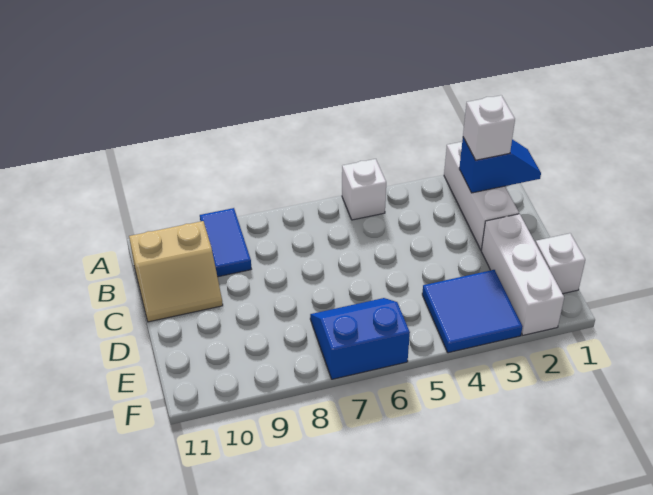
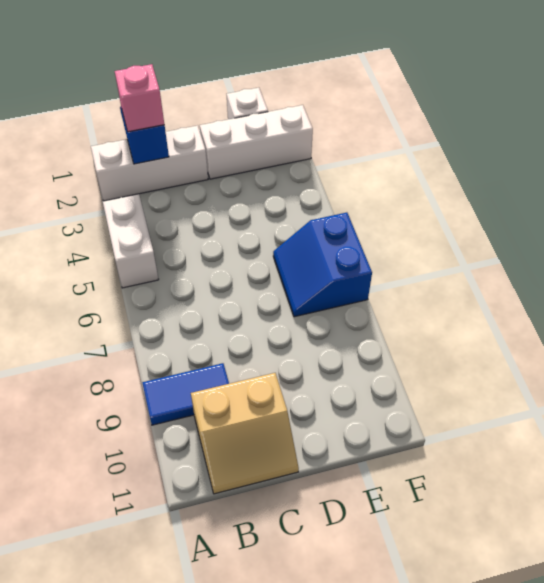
white brick A5 level 1 -> white brick A4:A5 level 1
white brick B2 level 3 -> pink brick B2 level 3
tan slope B10:C11 level 1 top B -> tan slope B10:C11 level 1 top 10
blue tile E3:F4 level 1 -> none

